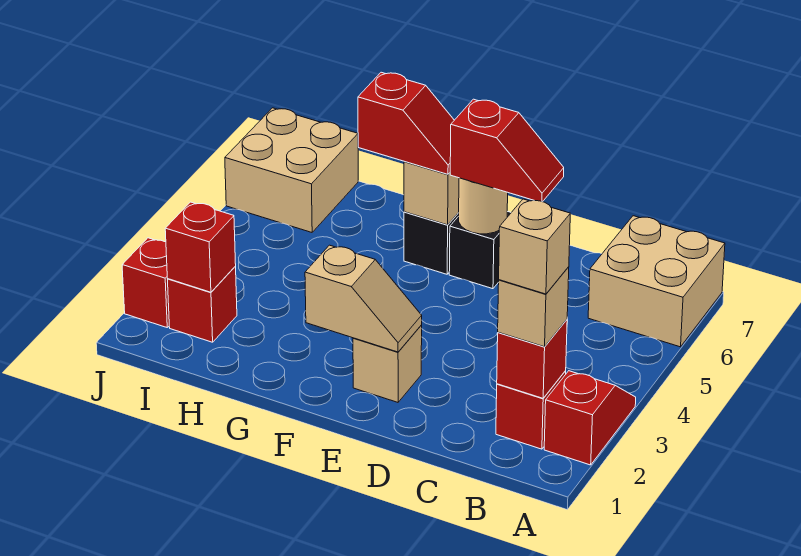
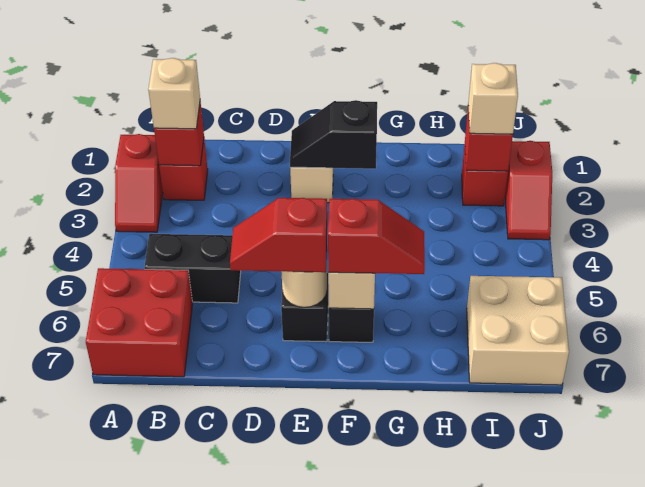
tan brick A6:B7 level 1 -> red brick A6:B7 level 1
tan brick B2 level 4 -> tan brick I2 level 3
none -> black brick B5:C5 level 1
tan slope E2:F2 level 2 top F -> black slope E2:F2 level 2 top F
red slope F6:G6 level 3 top G -> red slope F6:G6 level 3 top F

